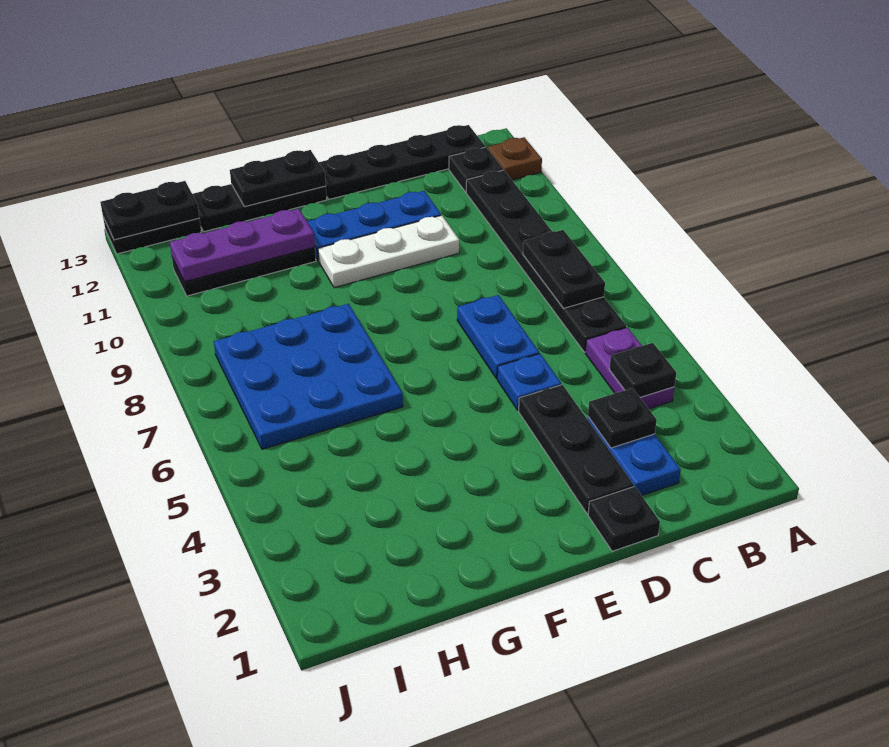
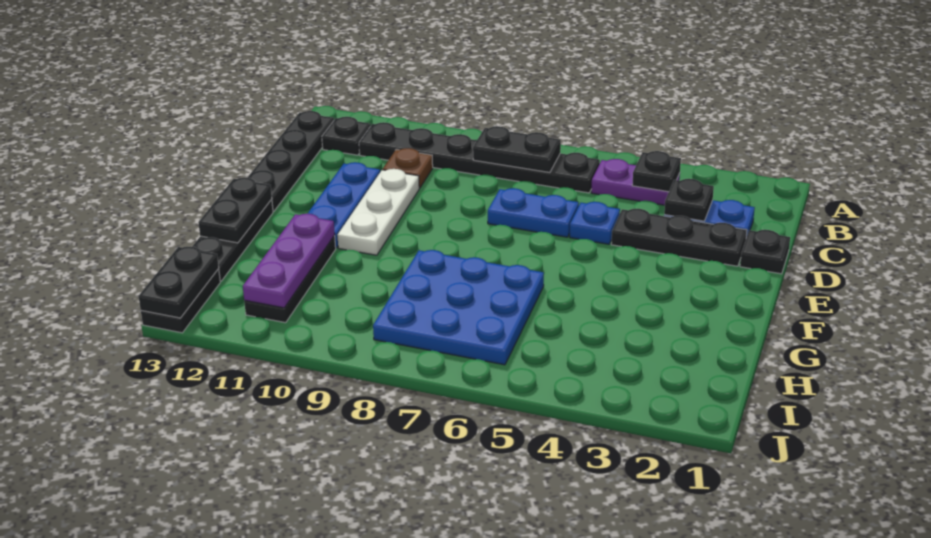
brown plate A12 level 1 -> brown plate C10 level 1

